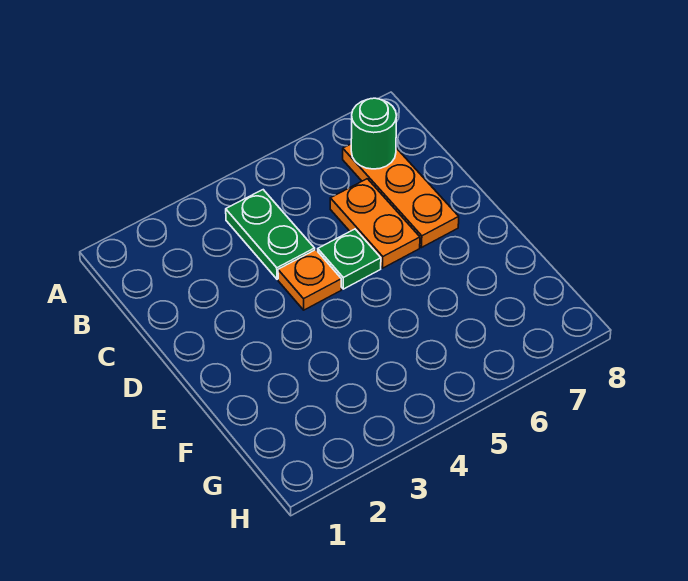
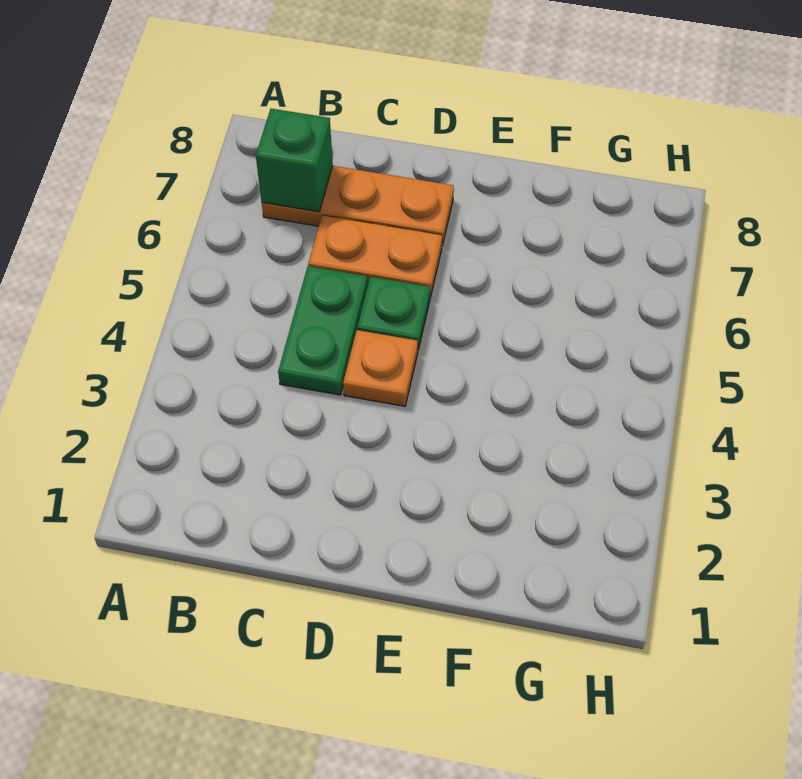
green plate B4:C4 level 1 -> green plate C4:C5 level 1
green round brick B7 level 2 -> green brick B7 level 2

